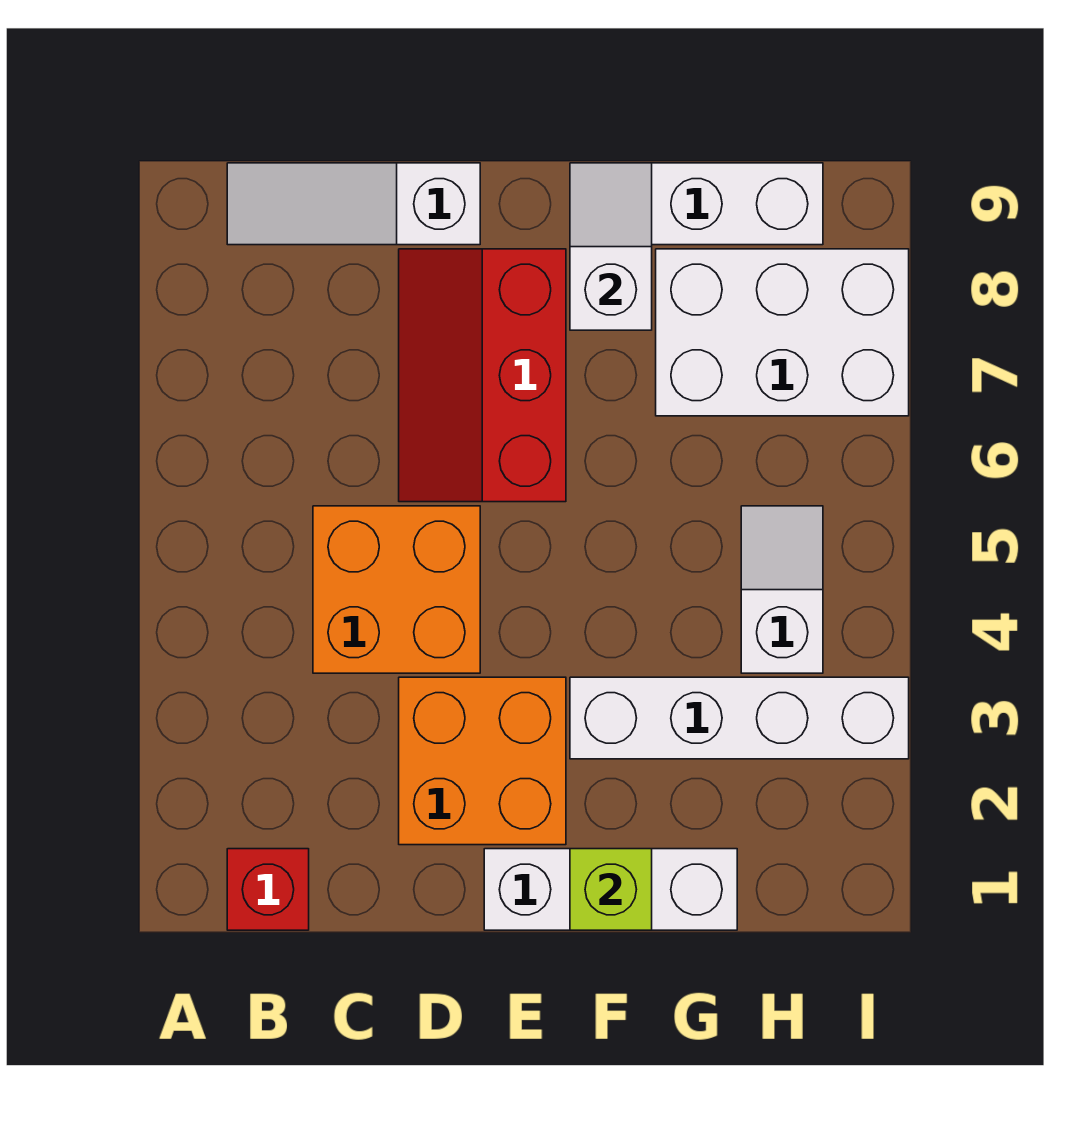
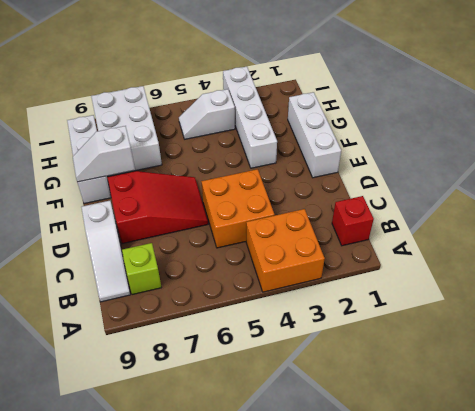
orange brick D2:E3 level 1 -> orange brick A3:B4 level 1
red slope D6:E8 level 1 top E -> red slope D6:E8 level 1 top 8
lime brick F1 level 2 -> lime brick B8 level 1

